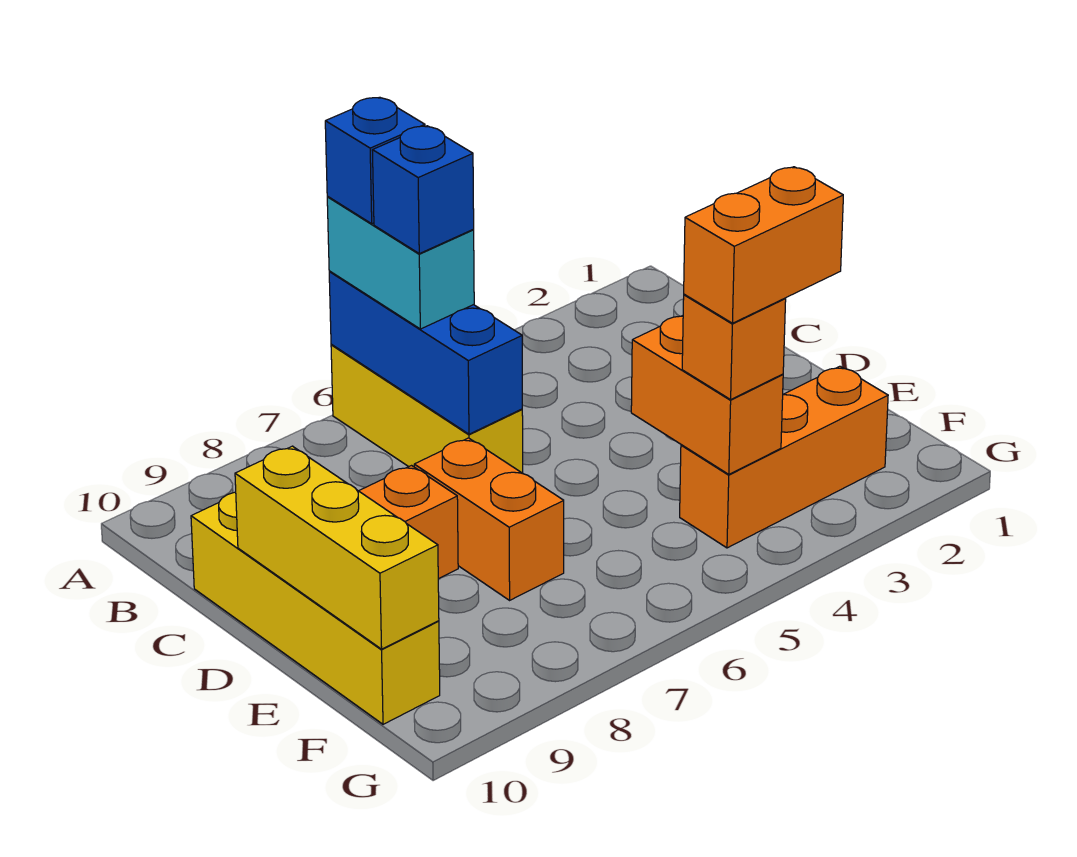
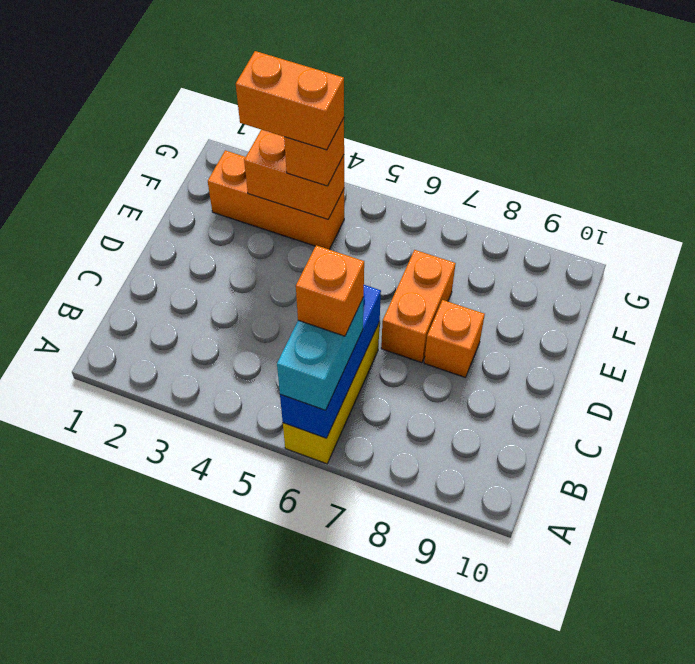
blue brick A6 level 4 -> none
blue brick B6 level 4 -> orange brick B6 level 4
yellow brick C10:F10 level 1 -> none
yellow brick D10:F10 level 2 -> none
orange brick E4:F4 level 2 -> orange brick F3:F4 level 2

